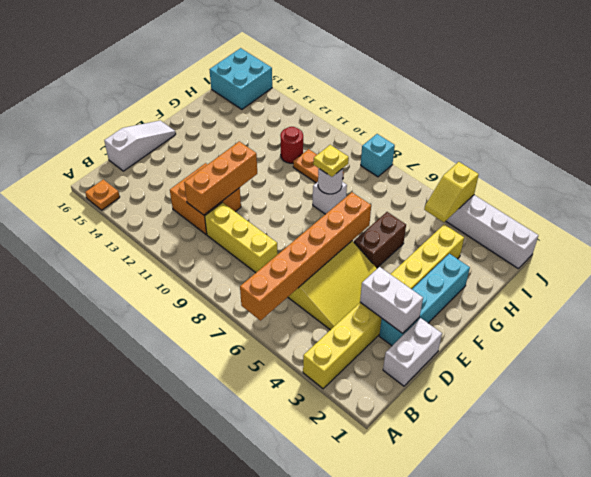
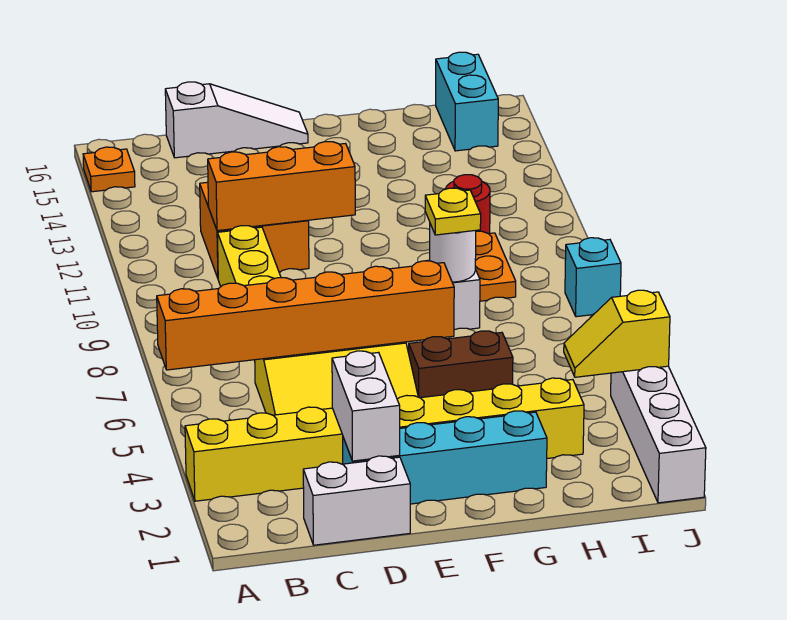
cyan brick I15:J16 level 1 -> cyan brick I15:I16 level 1

